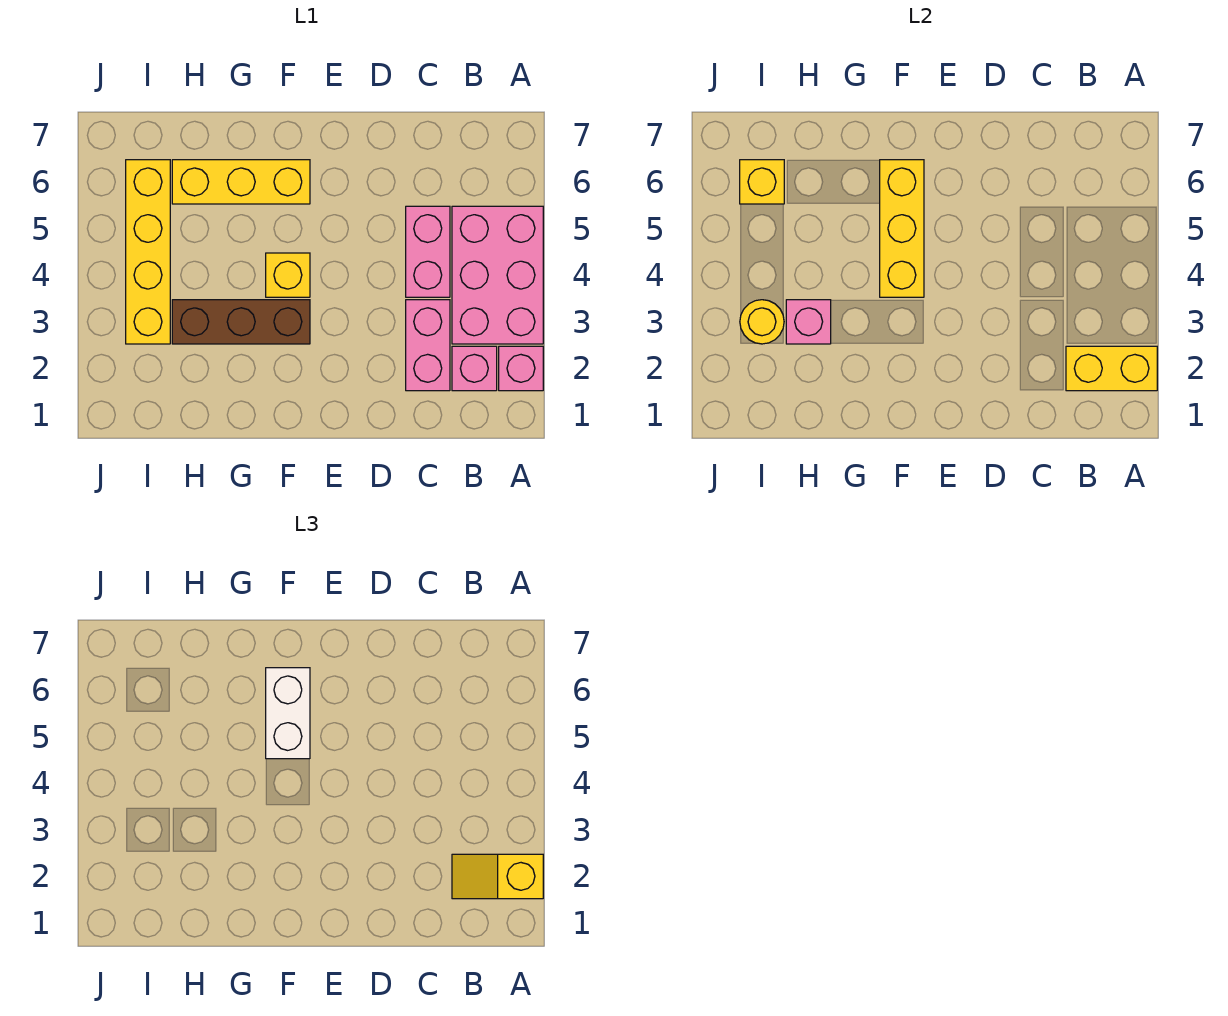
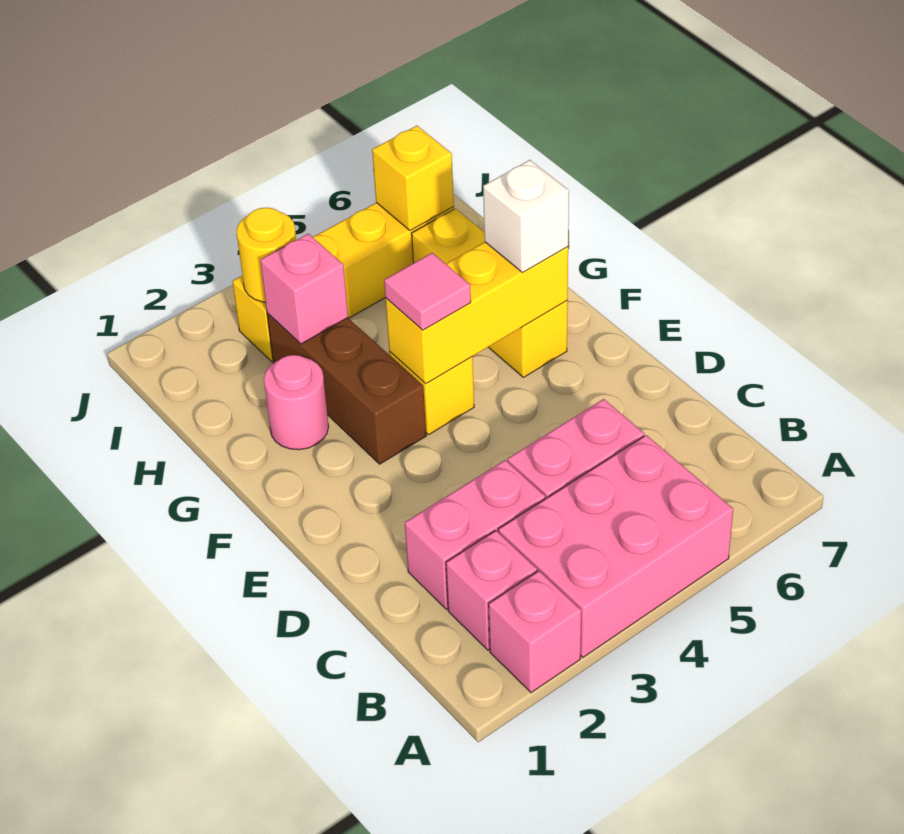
yellow brick A2:B2 level 2 -> none
yellow slope A2:B2 level 3 top A -> none
none -> pink tile F4 level 3
white brick F5:F6 level 3 -> white brick F6 level 3
none -> pink round brick G2 level 1

